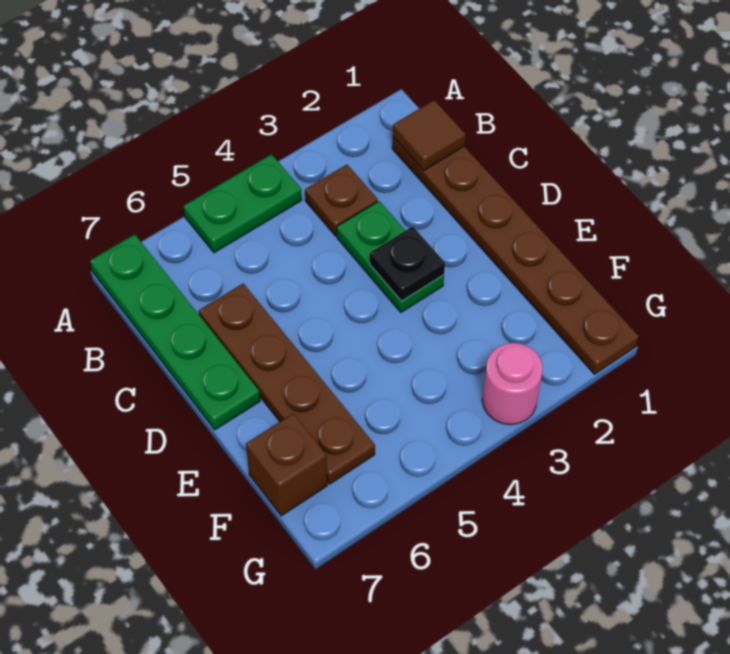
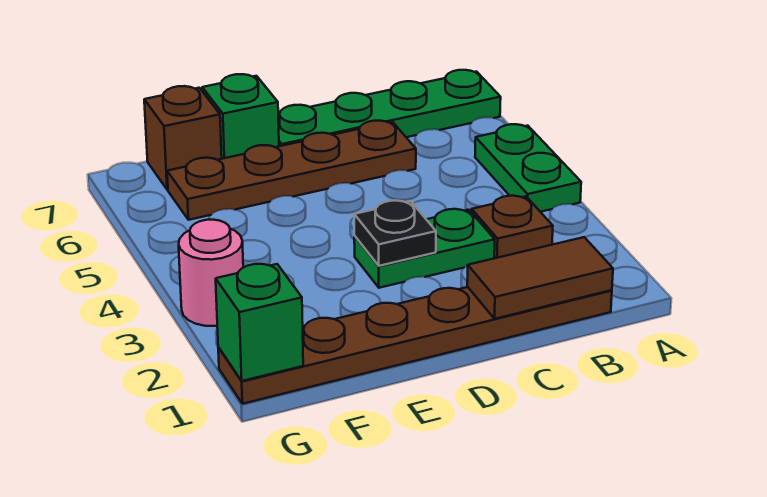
brown tile B1 level 2 -> brown tile B1:C1 level 2
none -> green brick E7 level 1
none -> green brick G1 level 2

